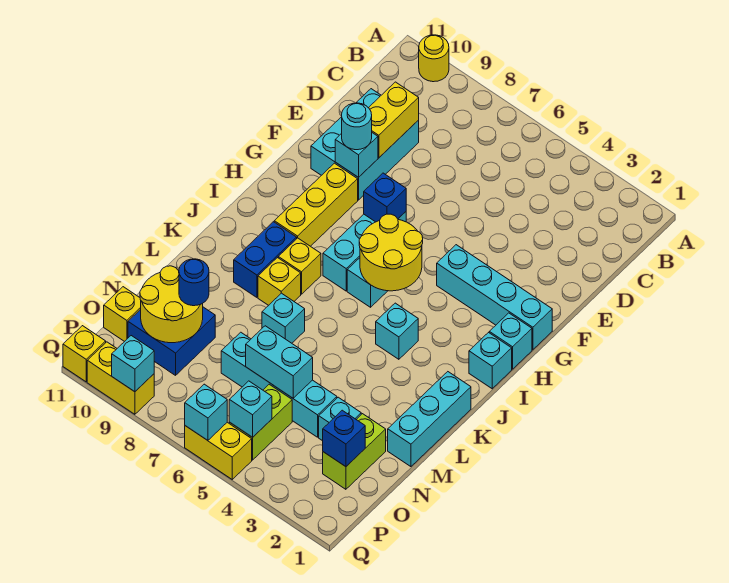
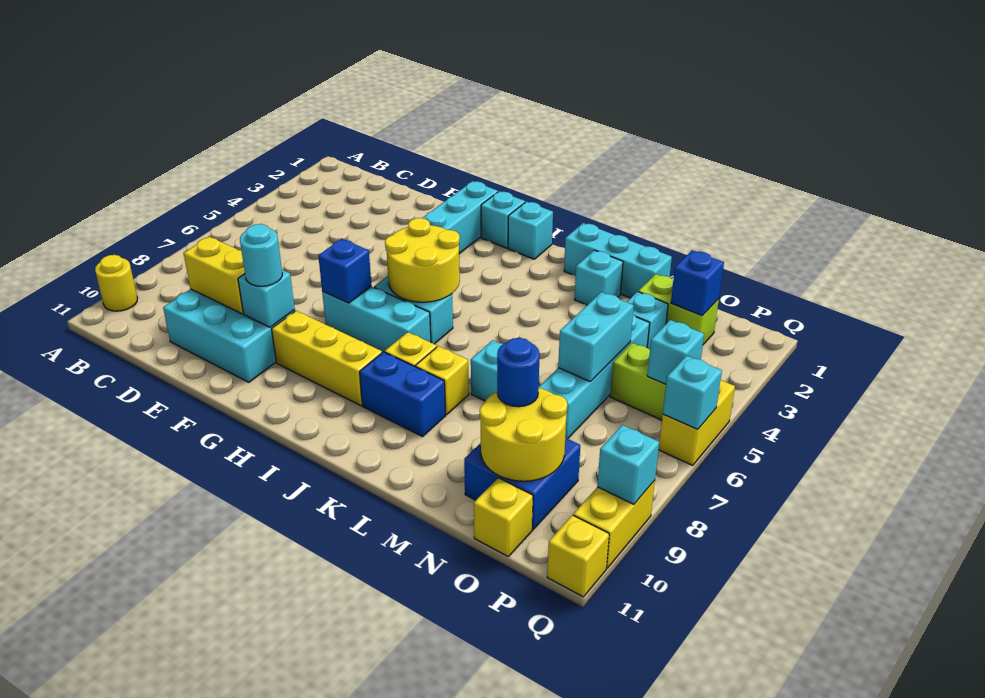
cyan brick J4 level 1 -> cyan brick L2 level 1

